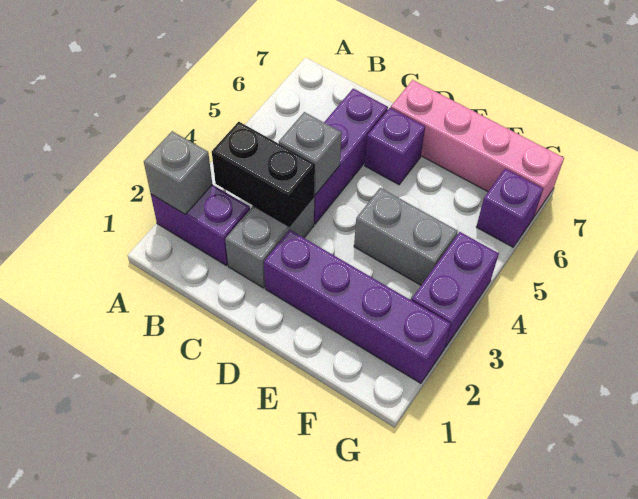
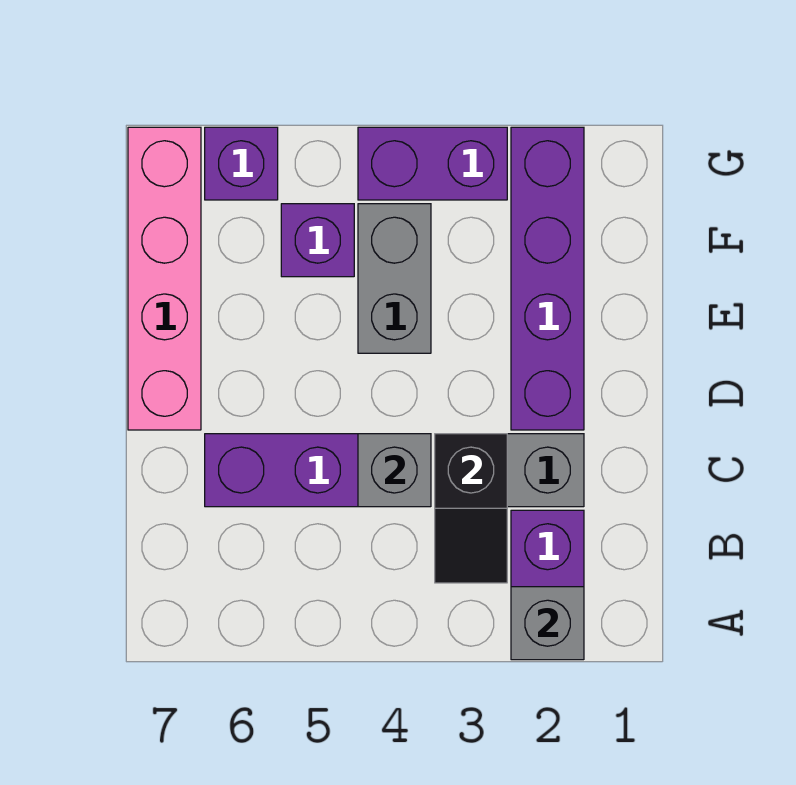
black brick B3:C3 level 2 -> black slope B3:C3 level 2 top C
purple brick D6 level 1 -> purple brick F5 level 1

